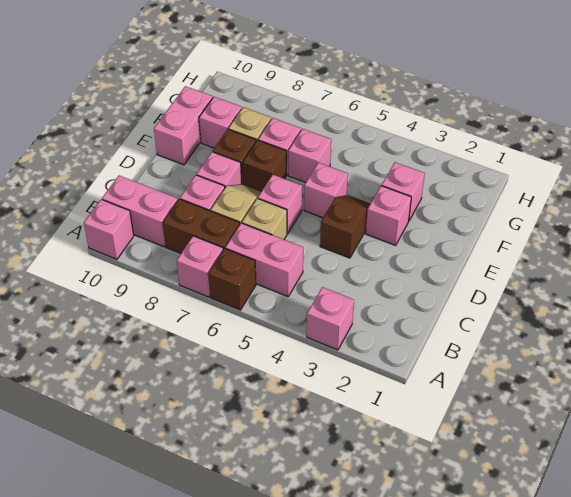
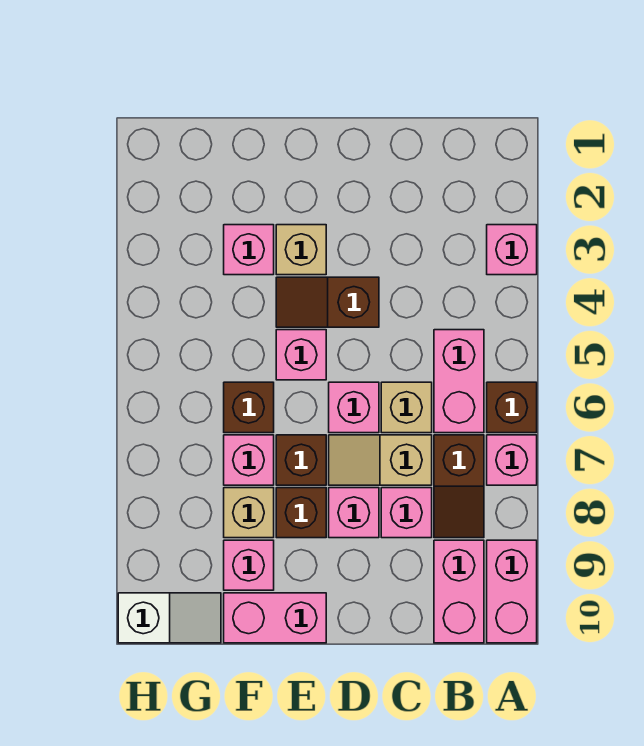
pink brick A10 level 1 -> pink brick A9:A10 level 1
brown brick B7:B8 level 1 -> brown slope B7:B8 level 1 top 7
pink brick E3 level 1 -> tan brick E3 level 1
pink brick F6 level 1 -> brown brick F6 level 1
none -> white slope G10:H10 level 1 top H

